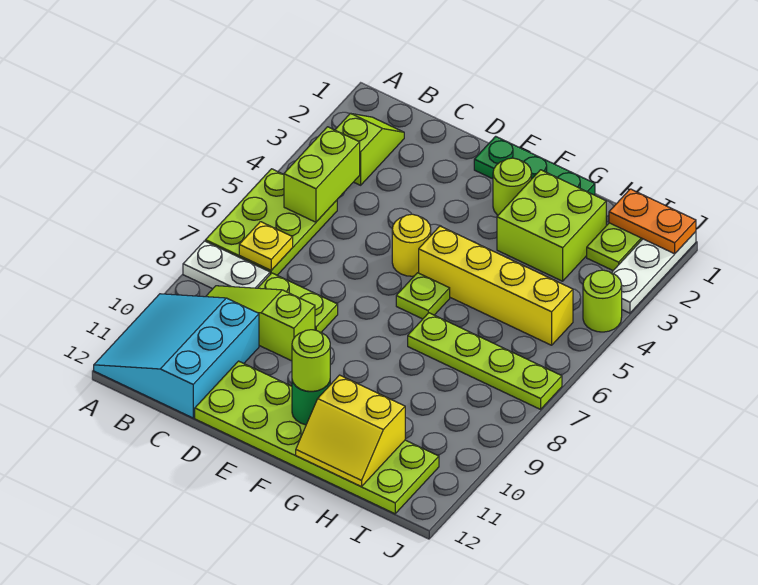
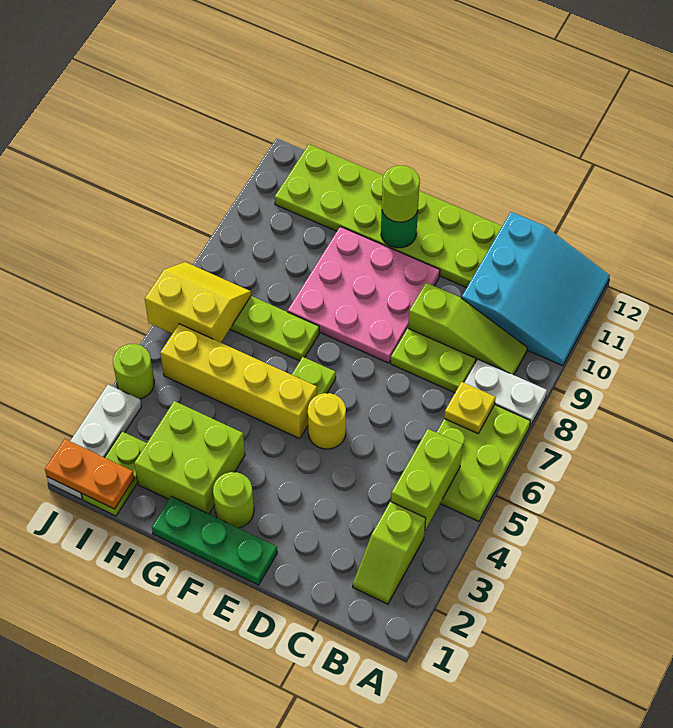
none -> pink plate E8:G10 level 1
yellow slope G11:H12 level 2 top 11 -> yellow slope I6:J7 level 2 top 6

